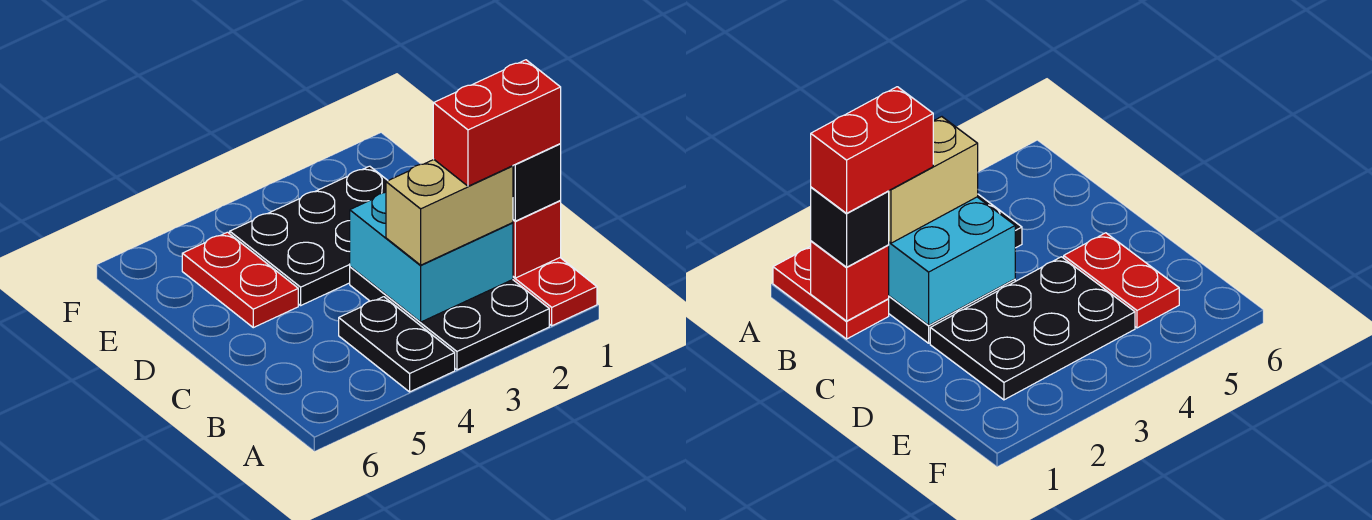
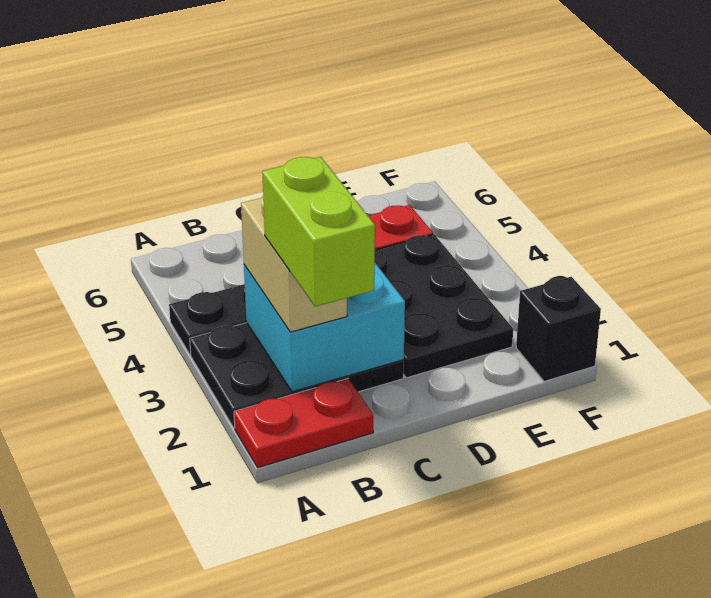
red brick B1 level 2 -> none
black brick B1 level 3 -> black brick F1 level 1
red brick B1:B2 level 4 -> lime brick B1:B2 level 4

